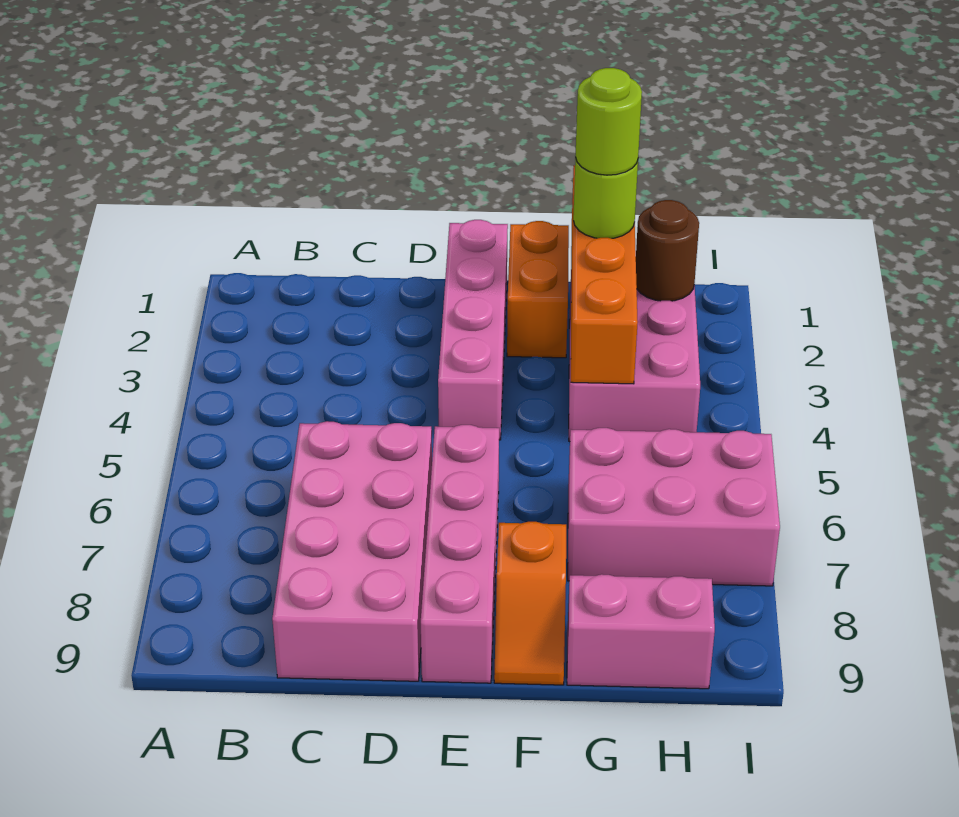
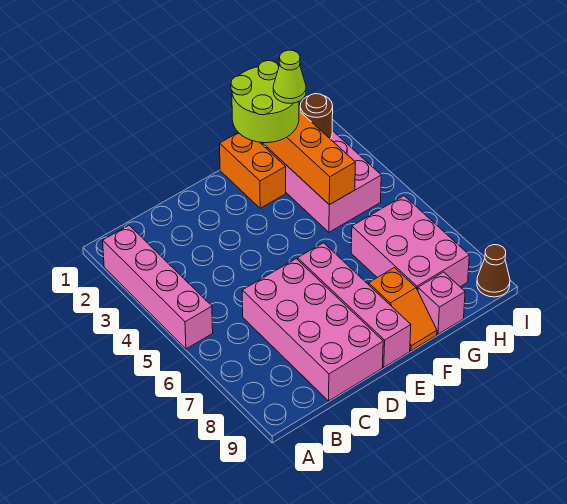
pink brick E1:E4 level 1 -> pink brick A2:A5 level 1
lime round brick G2 level 3 -> lime round brick F1:G2 level 3
lime round brick G2 level 4 -> lime cone G2 level 4
pink brick G6:I7 level 1 -> pink brick G6:H8 level 1
pink brick G9:H9 level 1 -> pink brick G9 level 1
none -> brown cone I9 level 1

